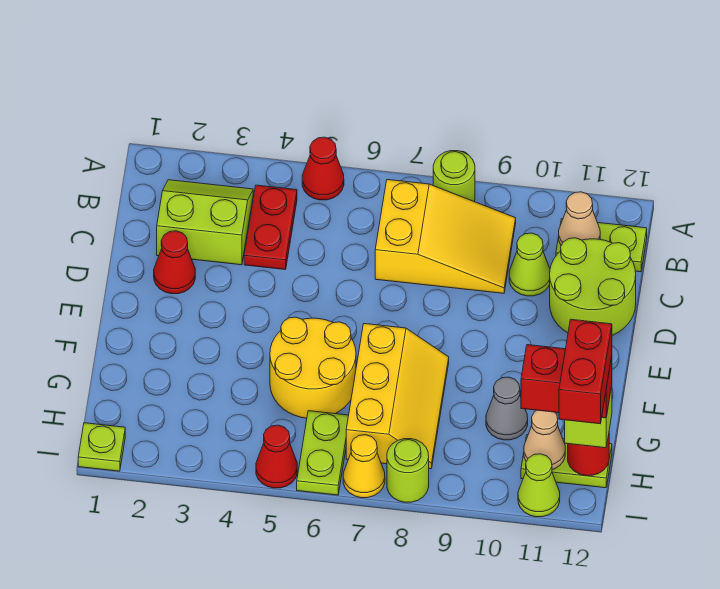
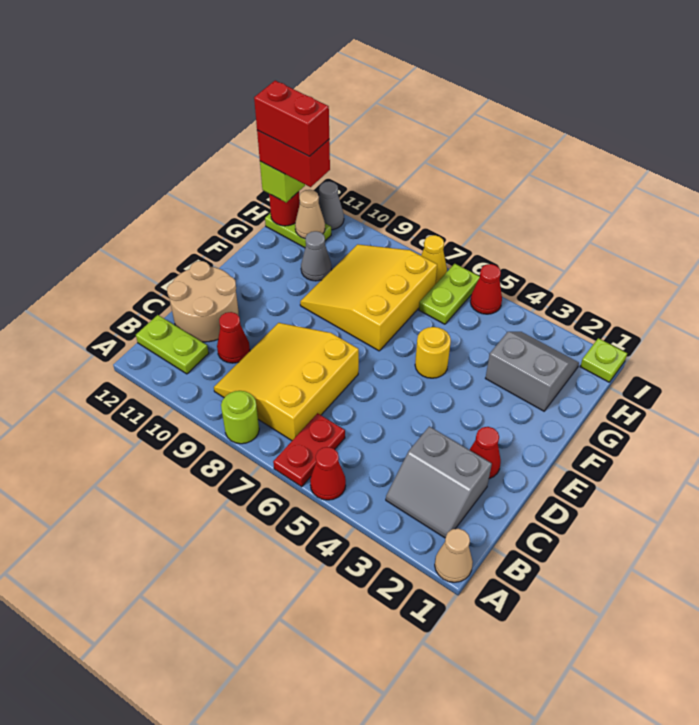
lime slope B2:C3 level 1 top C -> grey slope B2:C3 level 1 top C
red plate B4:C4 level 1 -> red plate A6:B6 level 1
yellow slope B7:C9 level 1 top 7 -> yellow slope B7:D9 level 1 top 7
tan cone B11 level 2 -> tan cone A1 level 1
lime cone C10 level 1 -> red cone C10 level 1
lime round brick C11:D12 level 1 -> tan round brick C11:D12 level 1
yellow round brick F5:G6 level 1 -> yellow round brick F5 level 1
yellow slope F7:H8 level 1 top 7 -> yellow slope F7:H9 level 1 top 7
none -> grey slope G2:H3 level 1 top G
red brick H12:I12 level 5 -> red brick H11:H12 level 5
lime round brick I8 level 1 -> none
lime cone I11 level 1 -> grey cone I11 level 1

